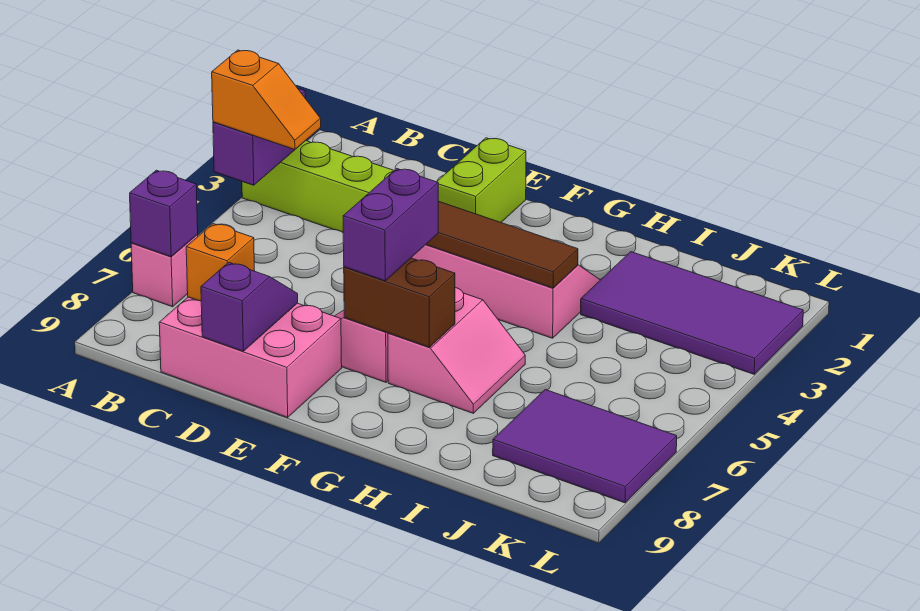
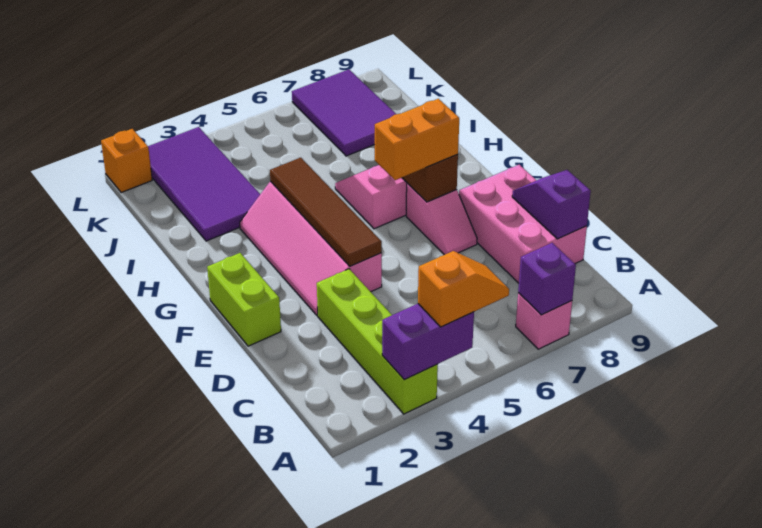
orange slope A4:B4 level 3 top A -> orange slope A4:A5 level 3 top 4
orange brick C8 level 2 -> orange brick L1 level 1
purple slope D8:D9 level 2 top 9 -> purple slope C9:D9 level 2 top C
lime brick E1:E2 level 1 -> lime brick E1:F1 level 1
purple brick F6:F7 level 3 -> orange brick F6:F7 level 3

